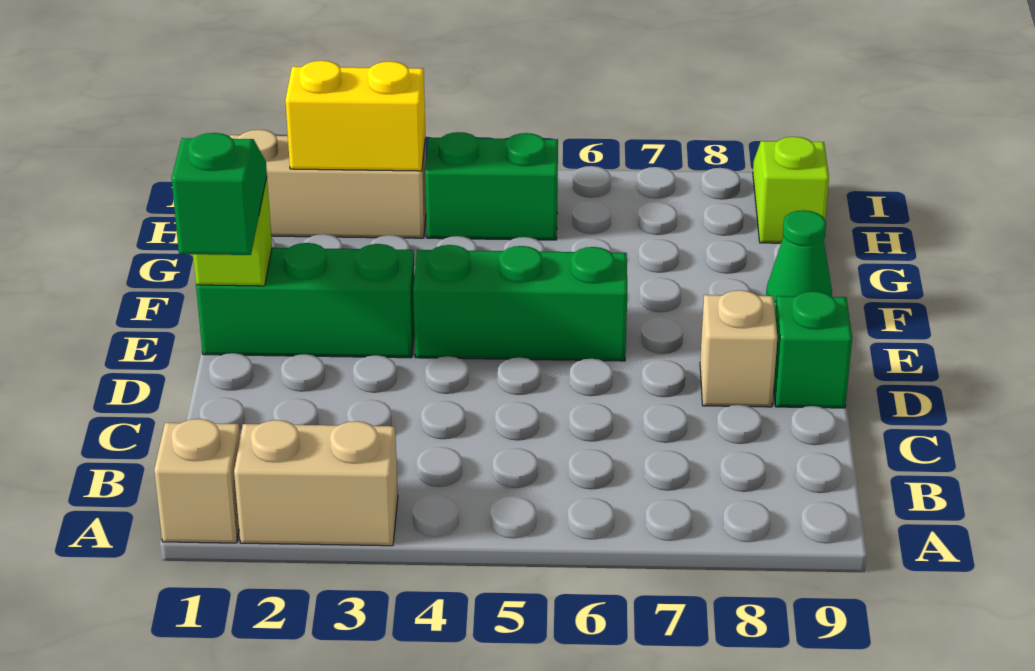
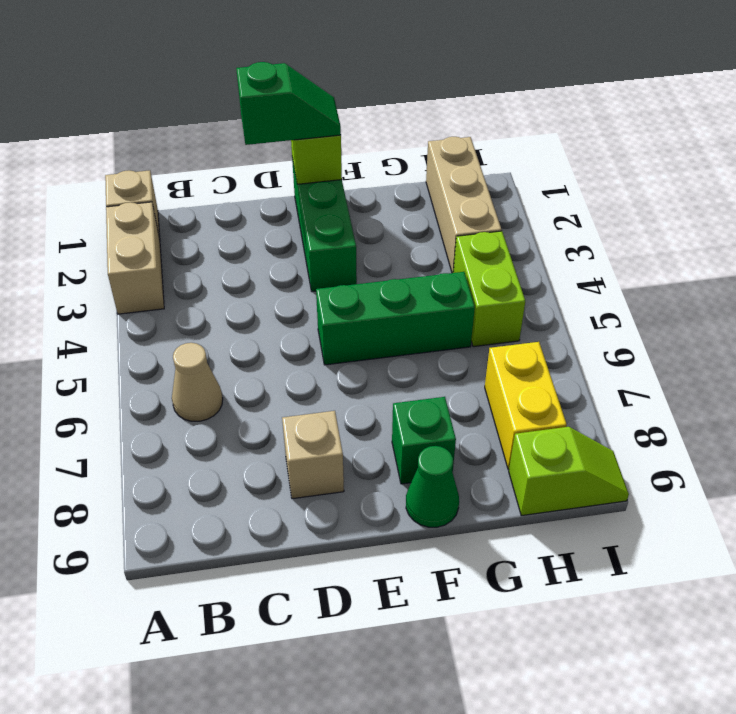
none -> tan cone B6 level 1
green brick D9 level 1 -> green brick F8 level 1
green brick E4:E6 level 1 -> green brick E5:G5 level 1
yellow brick H2:H3 level 2 -> yellow brick H7:H8 level 1
green brick H4:H5 level 1 -> lime brick H4:H5 level 1

